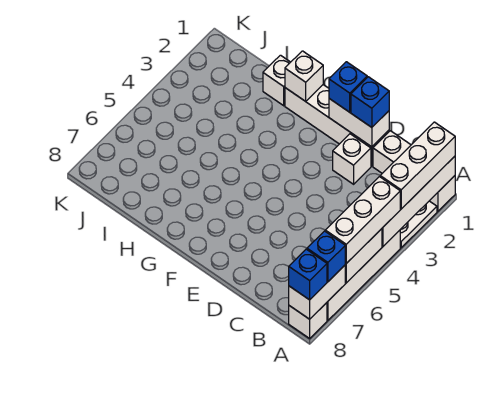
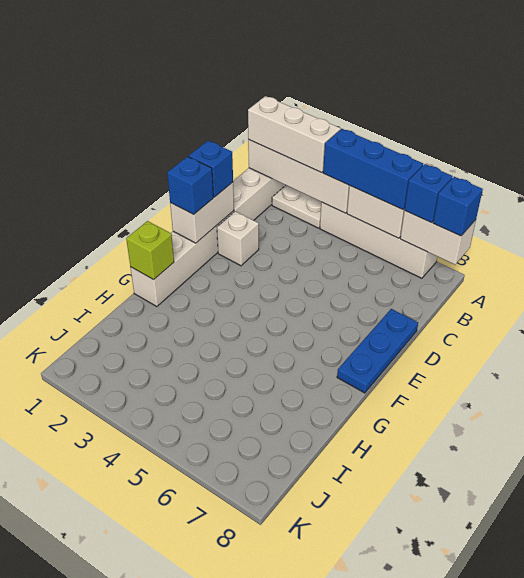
white brick A4:A6 level 3 -> blue brick A4:A6 level 3
white brick A8 level 1 -> none
none -> blue plate D8:F8 level 1
white brick G1 level 2 -> lime brick G1 level 2
white brick H1 level 1 -> none

